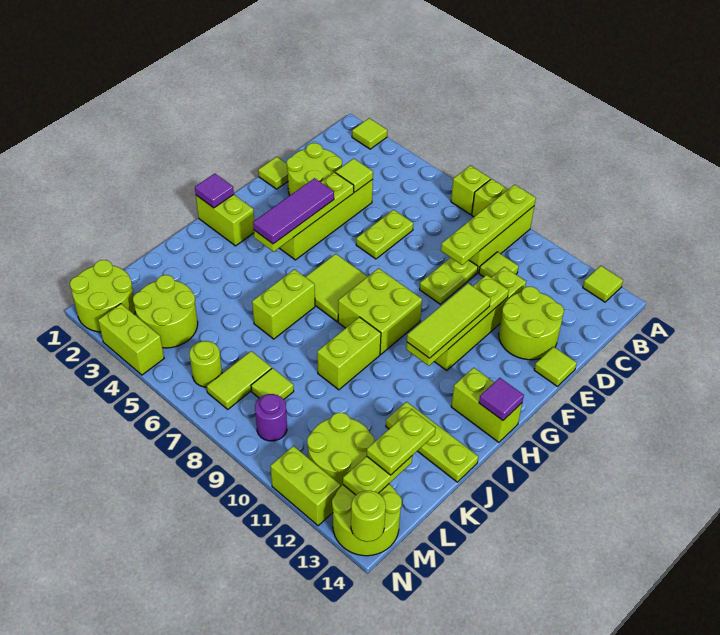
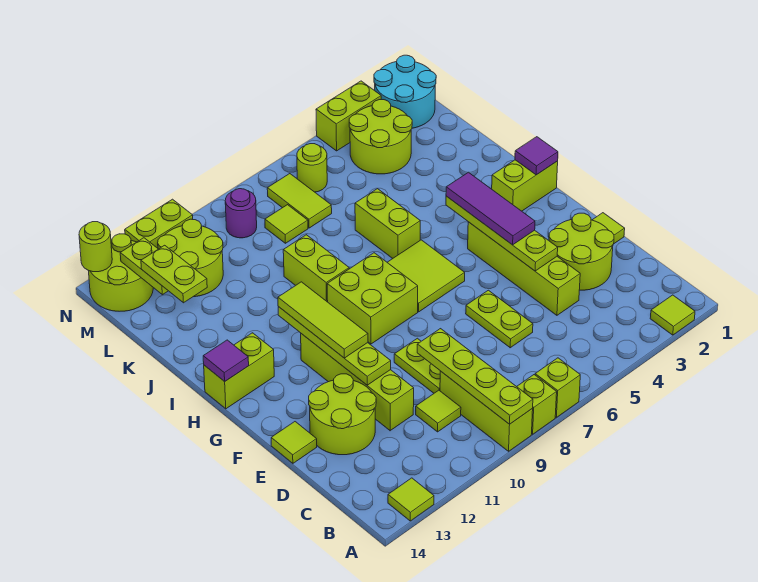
lime tile D4 level 2 -> none
lime plate J12:J14 level 1 -> none
lime round brick M1:N2 level 1 -> cyan round brick M1:N2 level 1

